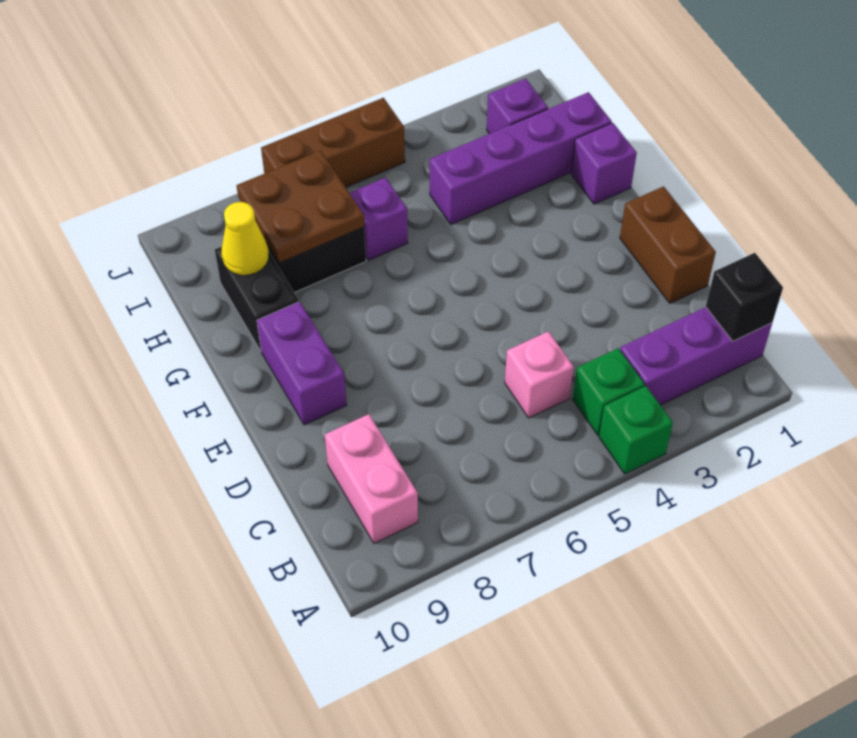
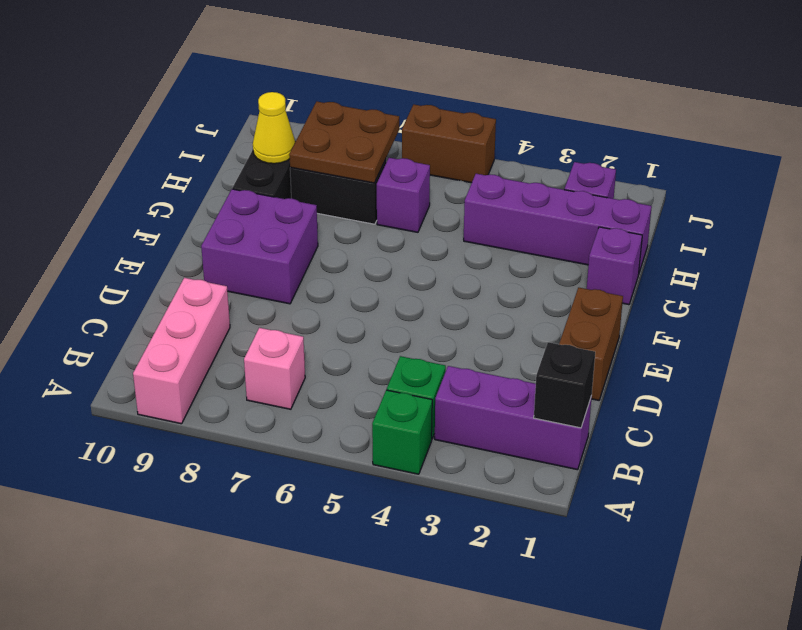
pink brick B9:C9 level 1 -> pink brick A9:C9 level 1
pink brick C5 level 1 -> pink brick B7 level 1
purple brick E9:F9 level 1 -> purple brick E8:F9 level 1
brown brick J5:J7 level 1 -> brown brick J5:J6 level 1

